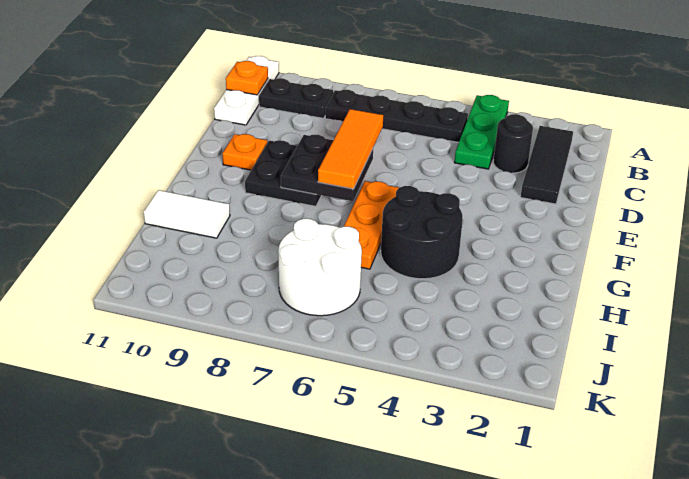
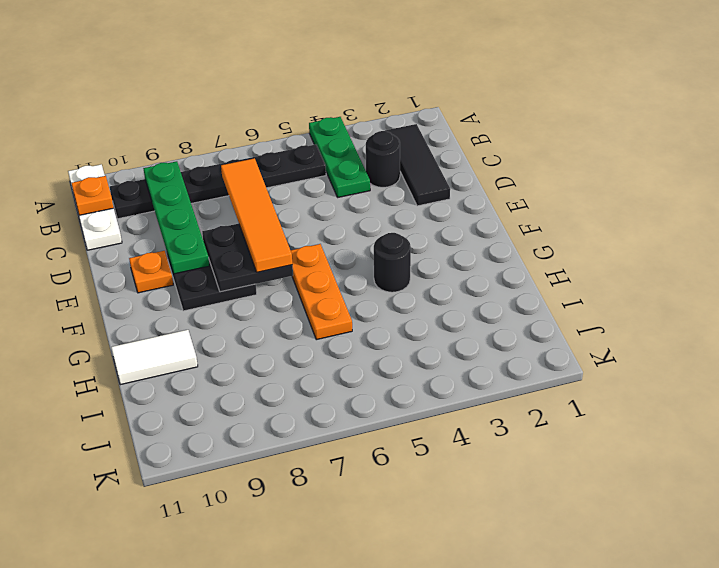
none -> green plate B9:E9 level 2
orange tile D7:F7 level 3 -> orange tile C7:F7 level 3
black round brick G4:H5 level 1 -> black round brick G4 level 1
white round brick I6:J7 level 1 -> none

